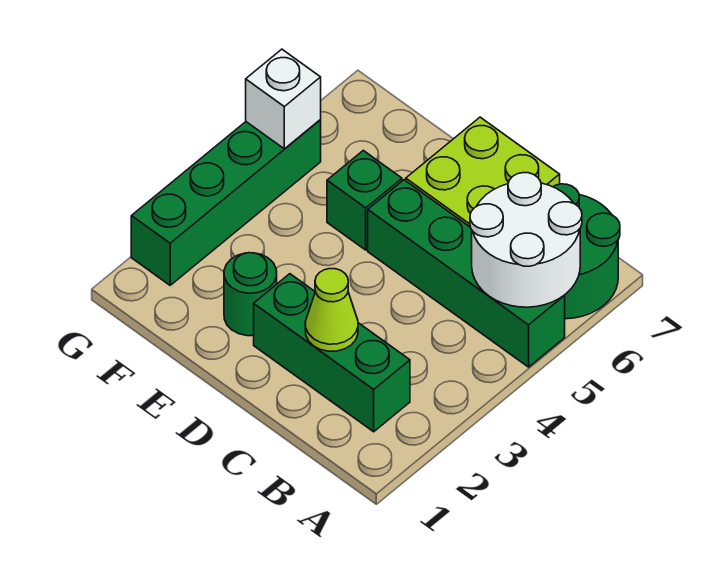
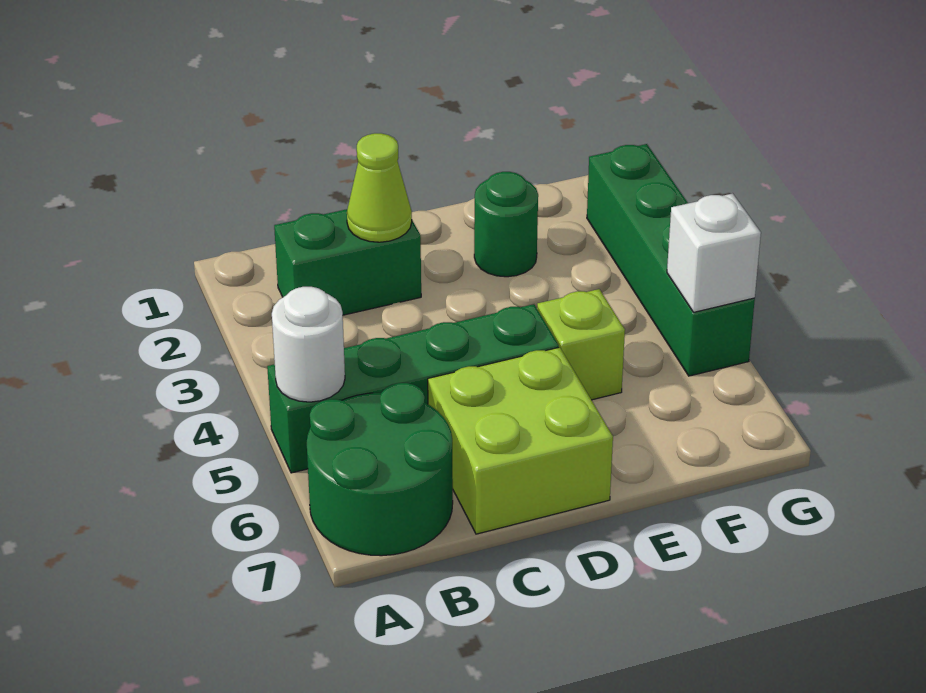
white round brick A5:B6 level 2 -> white round brick A5 level 2
green brick B2:D2 level 1 -> green brick B2:C2 level 1
green brick E5 level 1 -> lime brick E5 level 1

